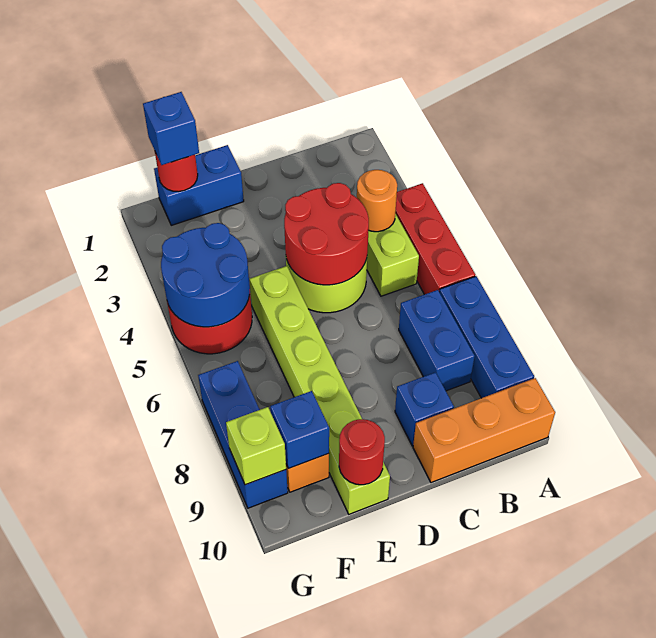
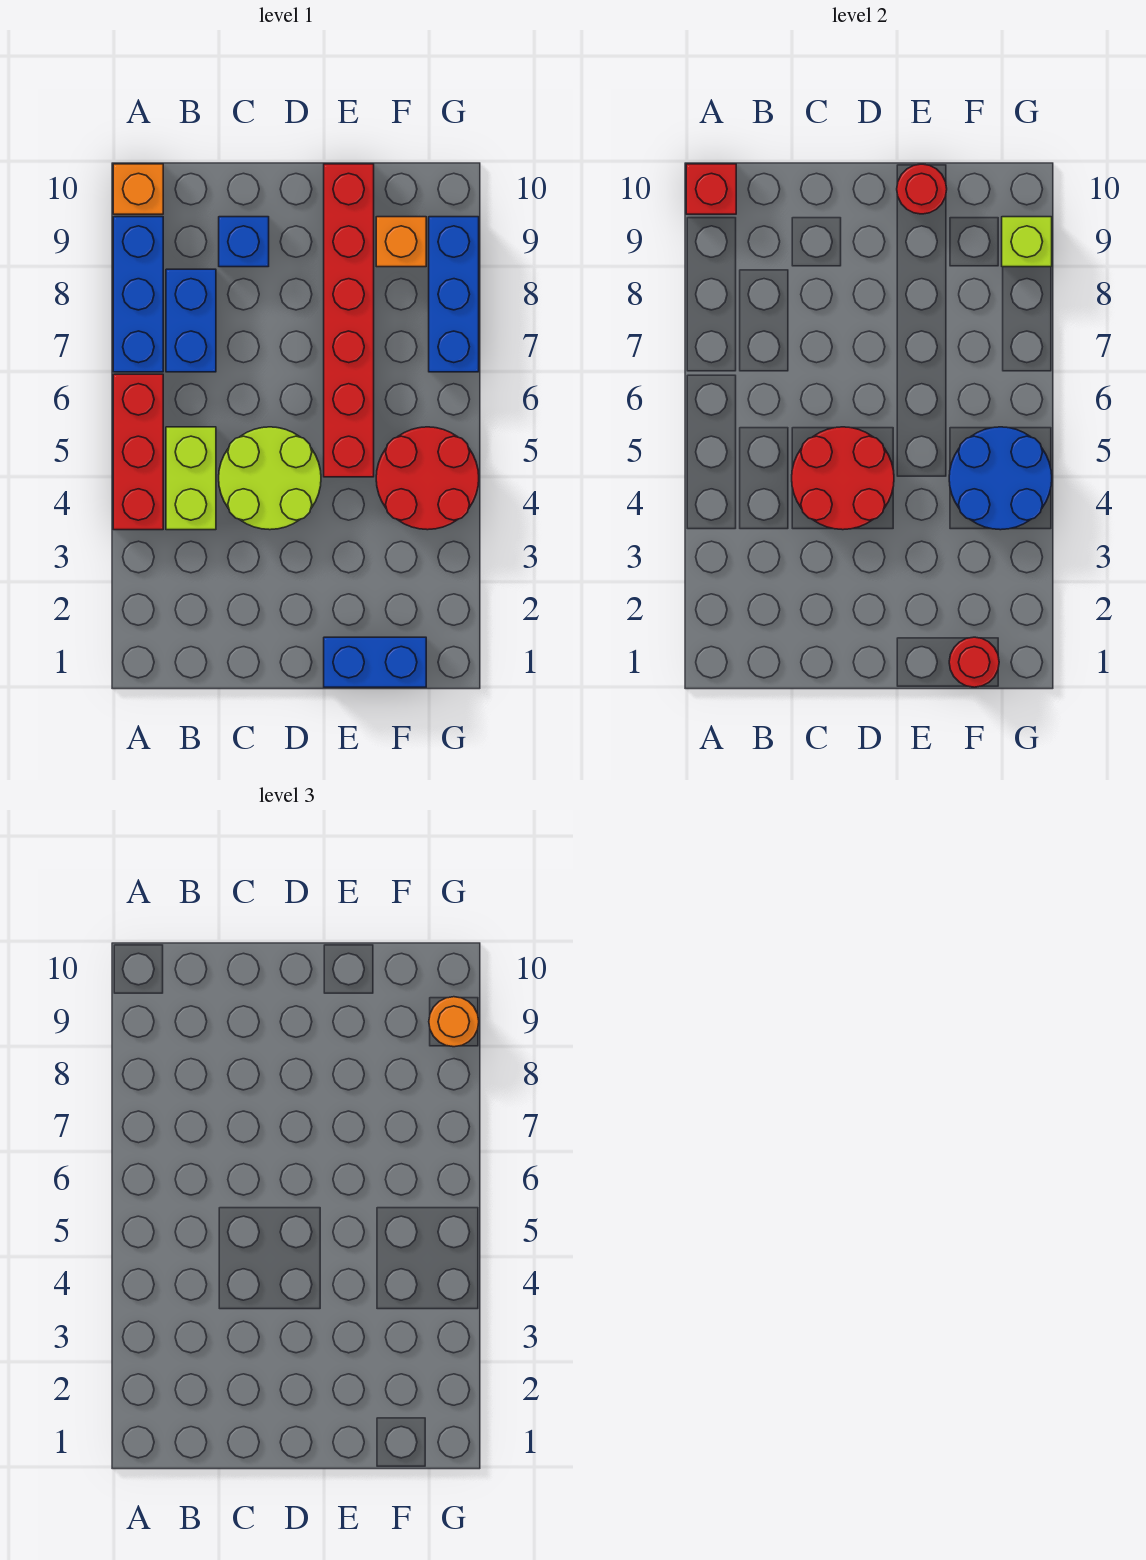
orange brick A10:C10 level 1 -> orange brick A10 level 1
none -> red brick A10 level 2
orange round brick B4 level 2 -> orange round brick G9 level 3
lime brick E5:E10 level 1 -> red brick E5:E10 level 1
blue brick F1 level 3 -> none
blue brick F9 level 2 -> none

